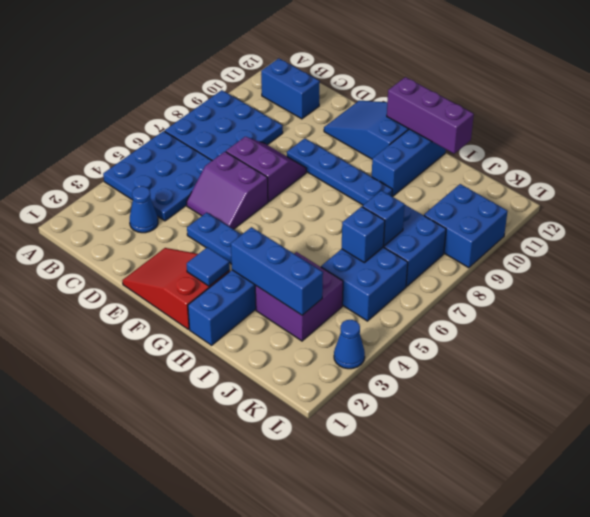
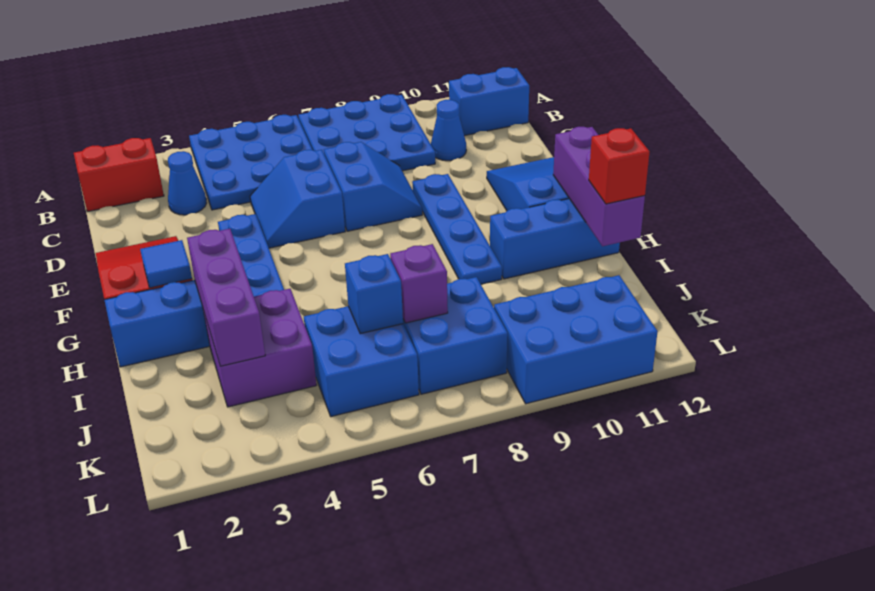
none -> red brick B1:B2 level 1
blue brick B11:C11 level 1 -> blue brick B11:B12 level 1
purple slope D5:E6 level 1 top 6 -> blue slope D5:E6 level 1 top 6
purple slope D7:E8 level 1 top 7 -> blue slope D7:E8 level 1 top 7
blue brick H3:J3 level 2 -> purple brick H3:J3 level 2
none -> red brick I12 level 3
blue brick J7 level 2 -> purple brick J7 level 2
blue brick K9:L10 level 1 -> blue brick K9:L11 level 1
blue cone L3 level 1 -> blue cone C10 level 1

